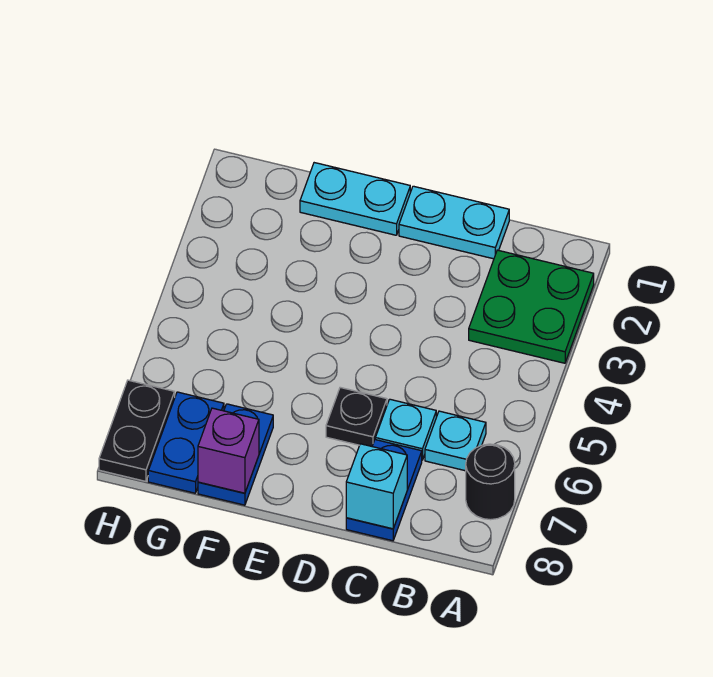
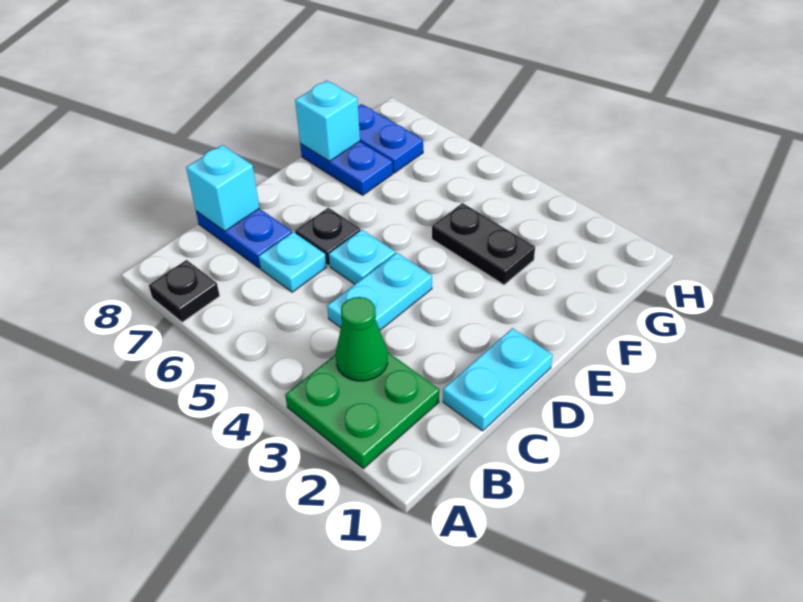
black round brick A7 level 1 -> black plate A7 level 1
none -> green cone B3 level 2
cyan plate B6 level 1 -> cyan plate D5 level 1
cyan plate E1:F1 level 1 -> cyan plate C4:D4 level 1
purple brick F8 level 2 -> cyan brick F8 level 2
black plate H7:H8 level 1 -> black plate F3:F4 level 1

